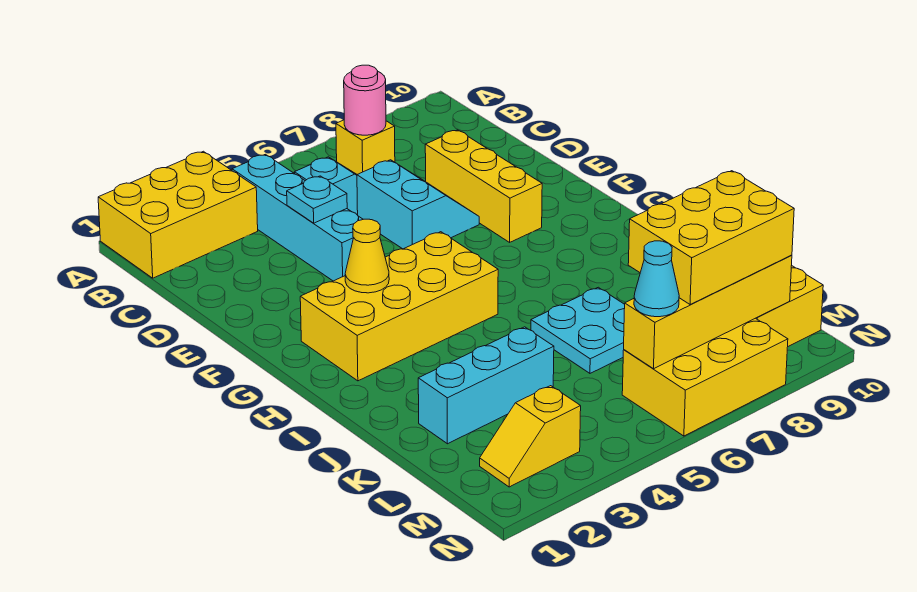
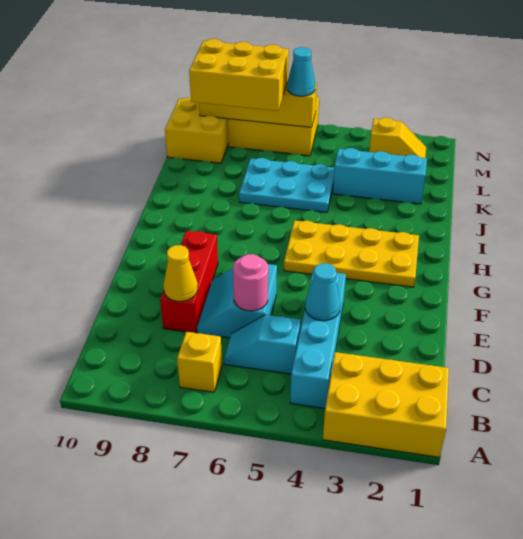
pink round brick B7 level 2 -> pink round brick D6 level 2
cyan plate D4 level 2 -> cyan cone D4 level 2
yellow brick D8:F8 level 1 -> red brick D8:F8 level 1
yellow brick G2:H5 level 1 -> yellow plate G2:H5 level 1
yellow cone G3 level 2 -> yellow cone D8 level 2
cyan plate J6:K7 level 1 -> cyan plate J5:K7 level 1

